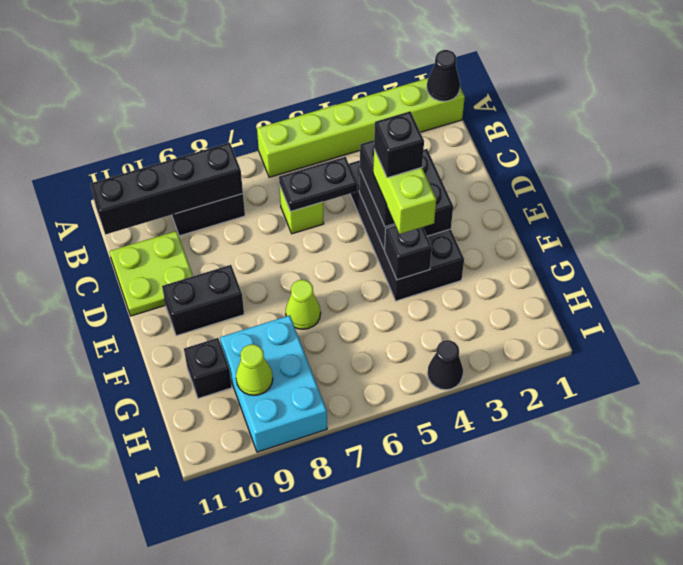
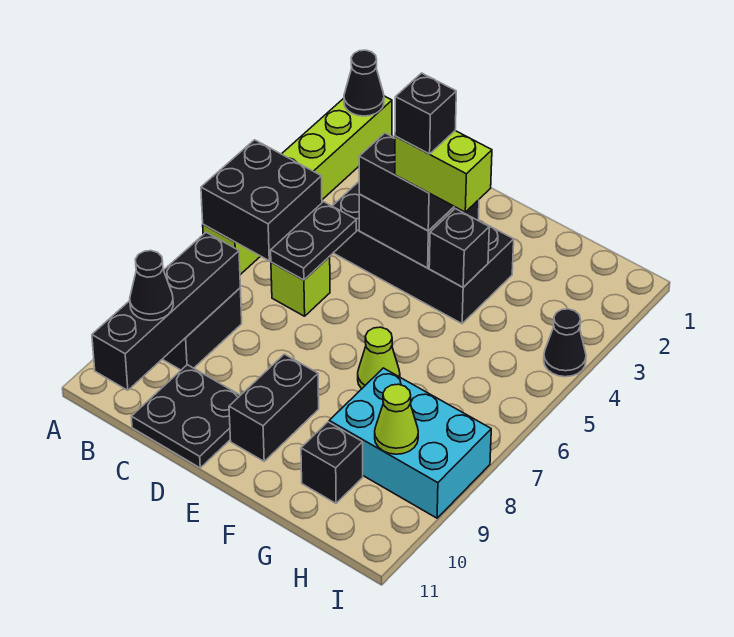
none -> black brick A5:B6 level 2
none -> black cone B10 level 3
lime plate C10:D11 level 1 -> black plate C10:D11 level 1

